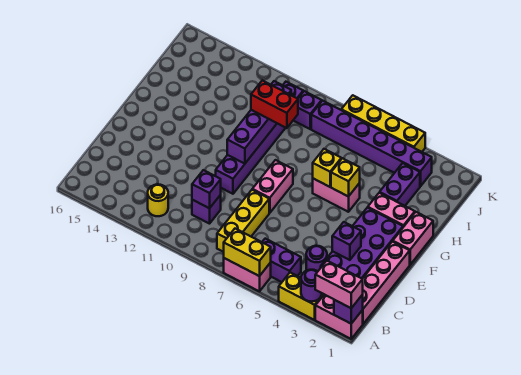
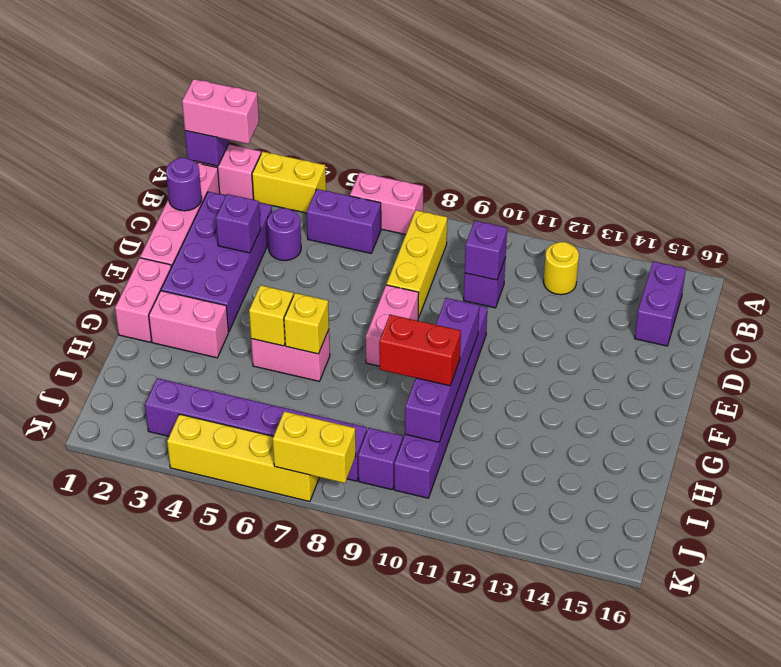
purple round brick A3 level 2 -> purple round brick C1 level 2
yellow brick A6:A7 level 2 -> yellow brick K7:K8 level 2
purple brick H3:I3 level 1 -> purple brick B15:C15 level 1

